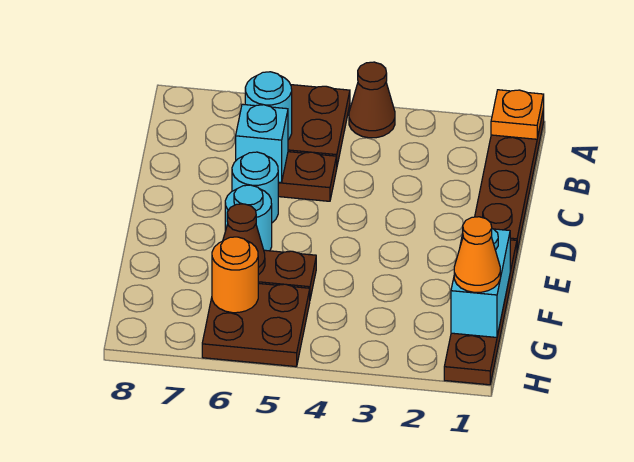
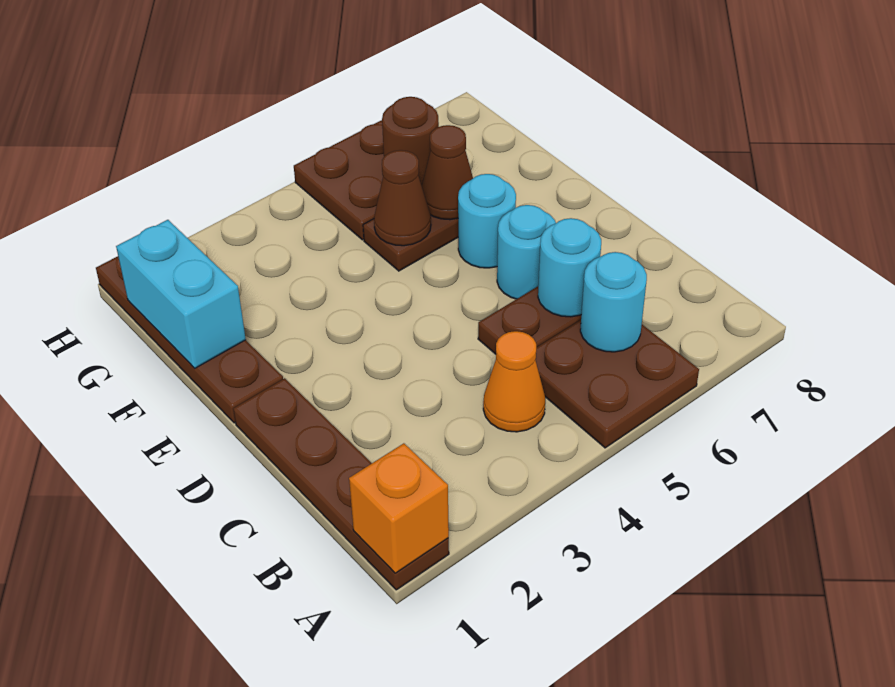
orange plate A1 level 2 -> orange brick A1 level 2
brown cone A4 level 1 -> brown cone F5 level 2
cyan brick C6 level 2 -> cyan round brick C6 level 2
orange cone G1 level 3 -> orange cone B4 level 1
orange round brick G6 level 2 -> brown round brick G6 level 2

